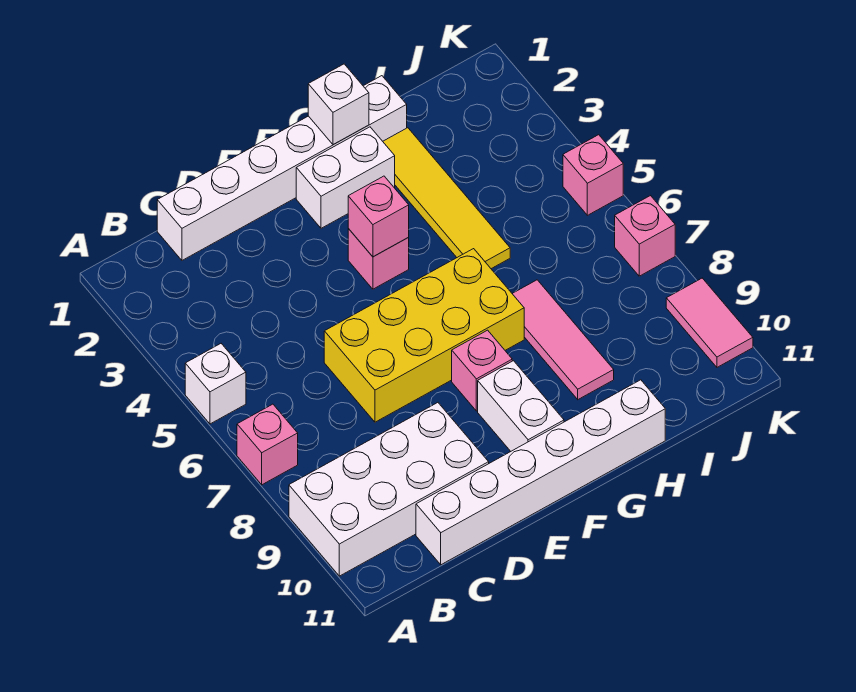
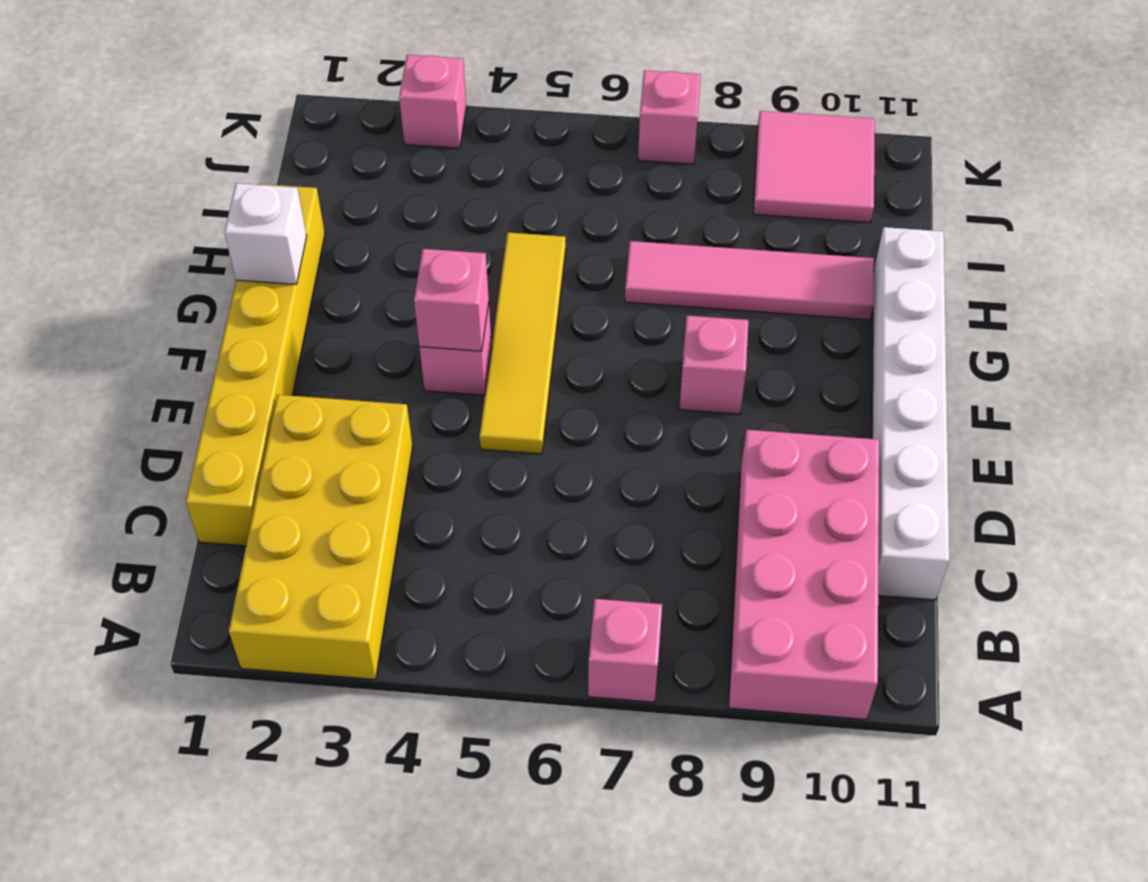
white brick A5 level 1 -> none
white brick A9:D10 level 1 -> pink brick A9:D10 level 1
white brick C1:H1 level 1 -> yellow brick C1:H1 level 1
yellow brick D6:G7 level 1 -> yellow brick A2:D3 level 1
white brick F2:G2 level 1 -> none
white brick F9:F10 level 1 -> none
yellow tile H2:H5 level 1 -> yellow tile E5:H5 level 1
pink tile H7:H9 level 1 -> pink tile H7:H10 level 1
pink brick K5 level 1 -> pink brick K3 level 1
pink tile K9:K10 level 1 -> pink tile J9:K10 level 1

